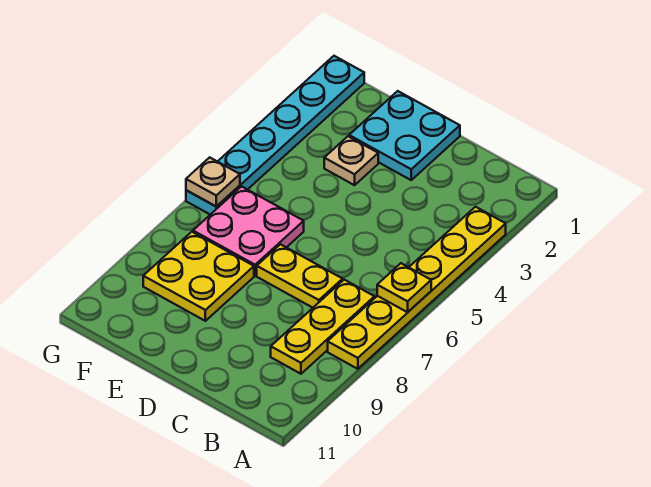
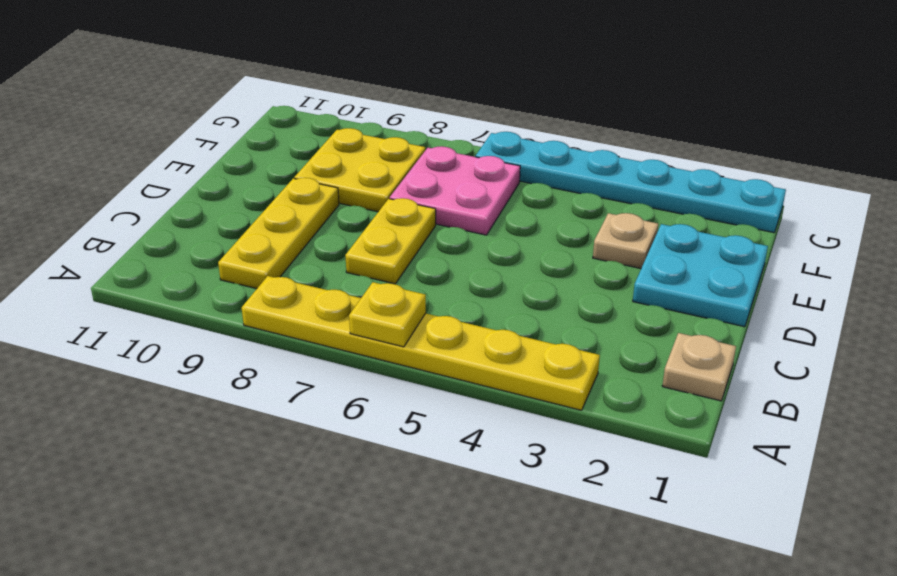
yellow plate B7:B9 level 1 -> yellow plate B9:D9 level 1
tan plate G6 level 2 -> tan plate B1 level 1

